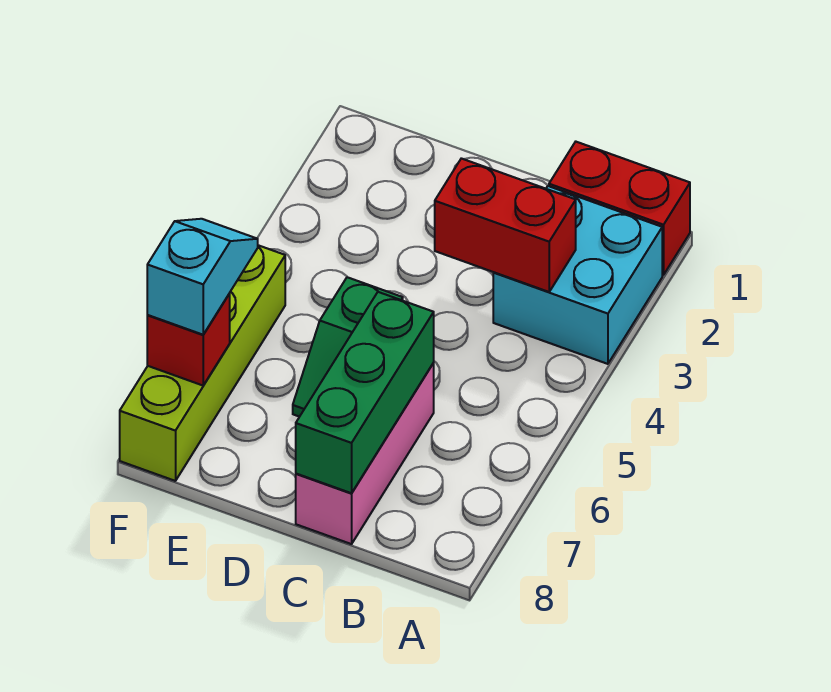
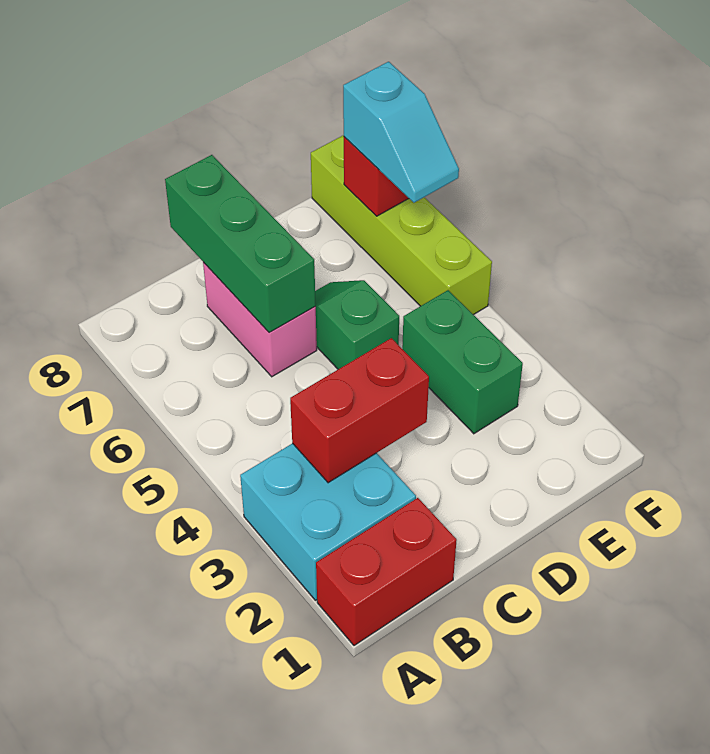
pink brick C6:C8 level 1 -> pink brick C6:C7 level 1
none -> green brick E3:E4 level 1

